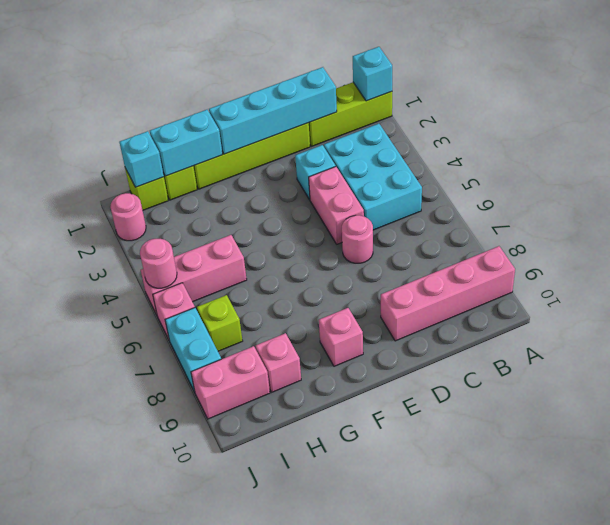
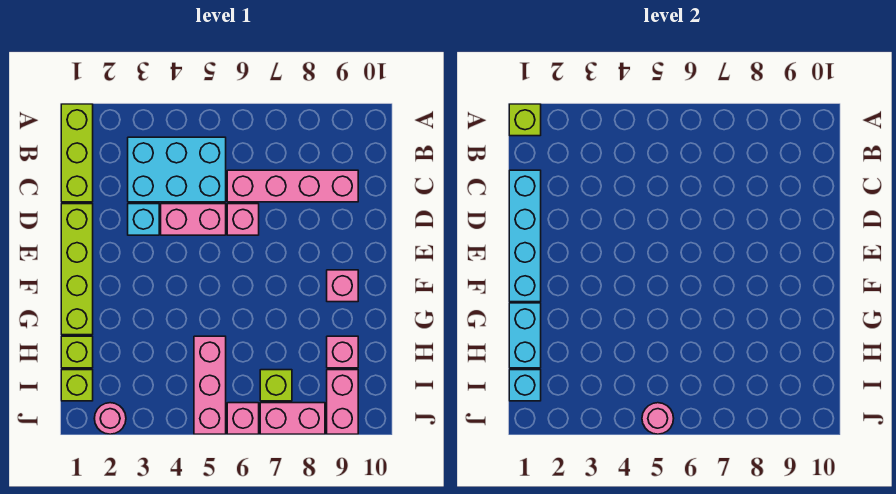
cyan brick A1 level 2 -> lime brick A1 level 2
pink brick A9:D9 level 1 -> pink brick C6:C9 level 1
pink round brick D6 level 1 -> pink brick D6 level 1
cyan brick J7:J8 level 1 -> pink brick J7:J8 level 1

